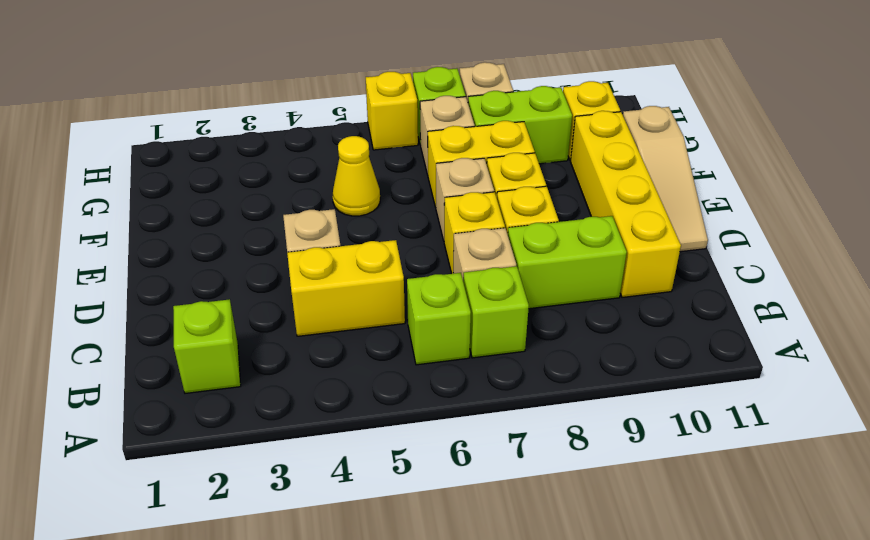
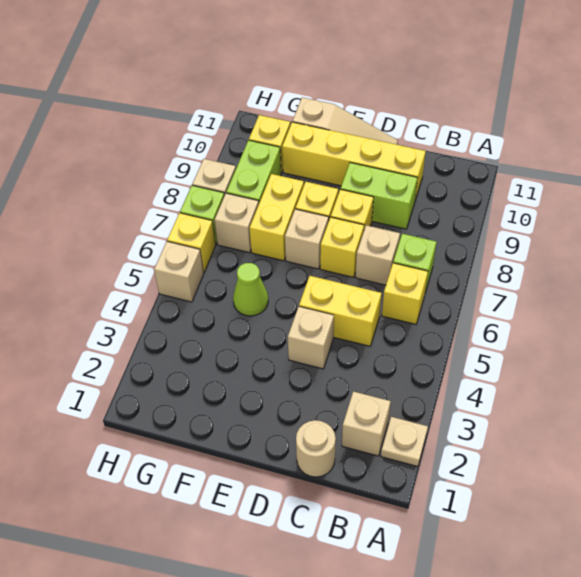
none -> tan plate A2 level 1
lime brick B2 level 1 -> tan brick B2 level 1
lime brick B6 level 1 -> yellow brick B6 level 1
none -> tan round brick C1 level 1
yellow brick C4:C5 level 1 -> yellow brick C5:D5 level 1
lime brick C8:C9 level 1 -> lime brick C9:D9 level 1
yellow cone F5 level 1 -> lime cone F5 level 1
none -> tan brick H5 level 1

